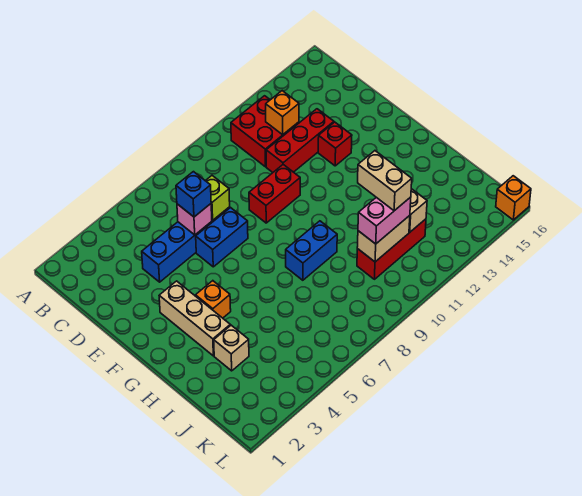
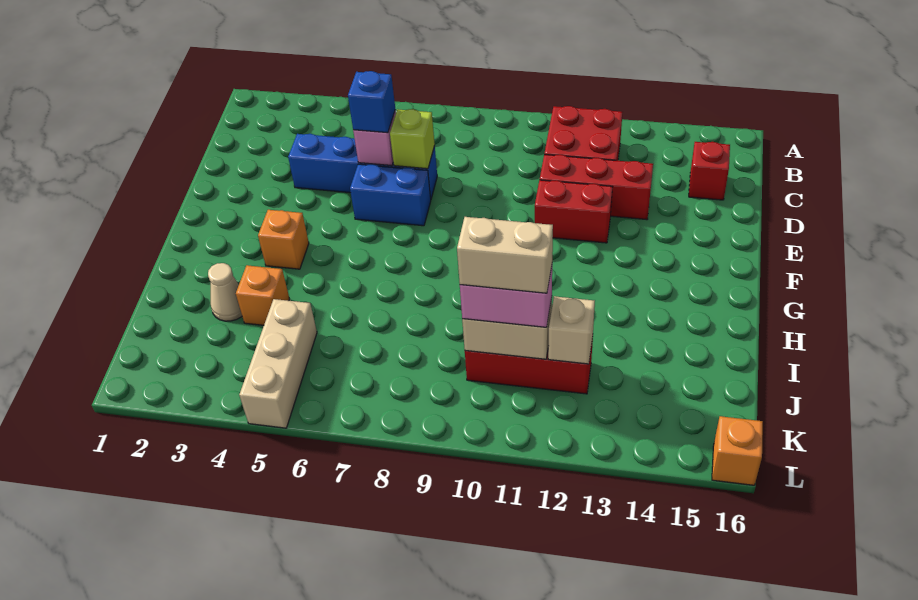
orange brick C12 level 2 -> orange brick I4 level 1
red brick E9:E10 level 1 -> red brick E11:E12 level 1
red brick E13 level 1 -> red brick C15 level 1
tan brick F3:H3 level 1 -> tan brick J5:L5 level 1
blue brick H8:H9 level 1 -> none
tan brick I3 level 1 -> tan cone I3 level 1
tan brick I11:J11 level 4 -> tan brick J10:J11 level 4

